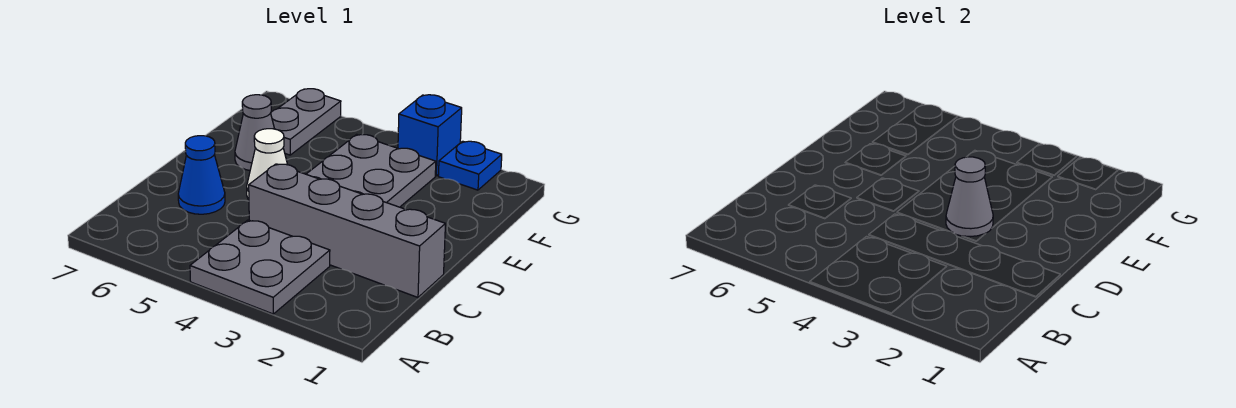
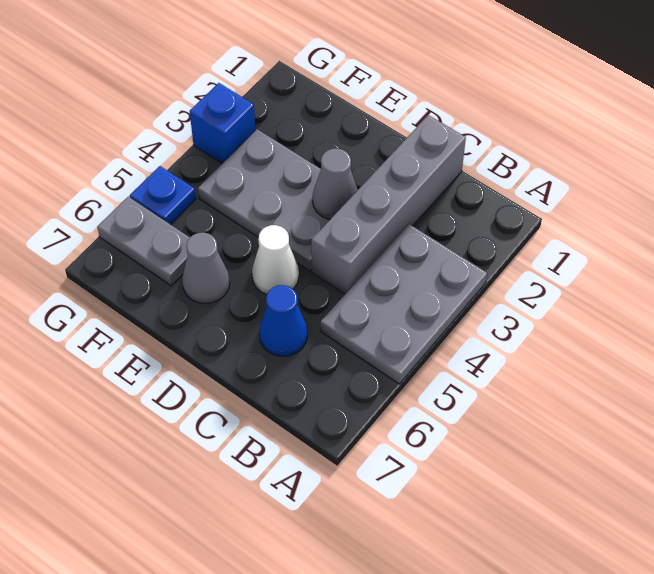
grey plate A3:B4 level 1 -> grey plate A3:B5 level 1
blue plate G2 level 1 -> blue plate G5 level 1

